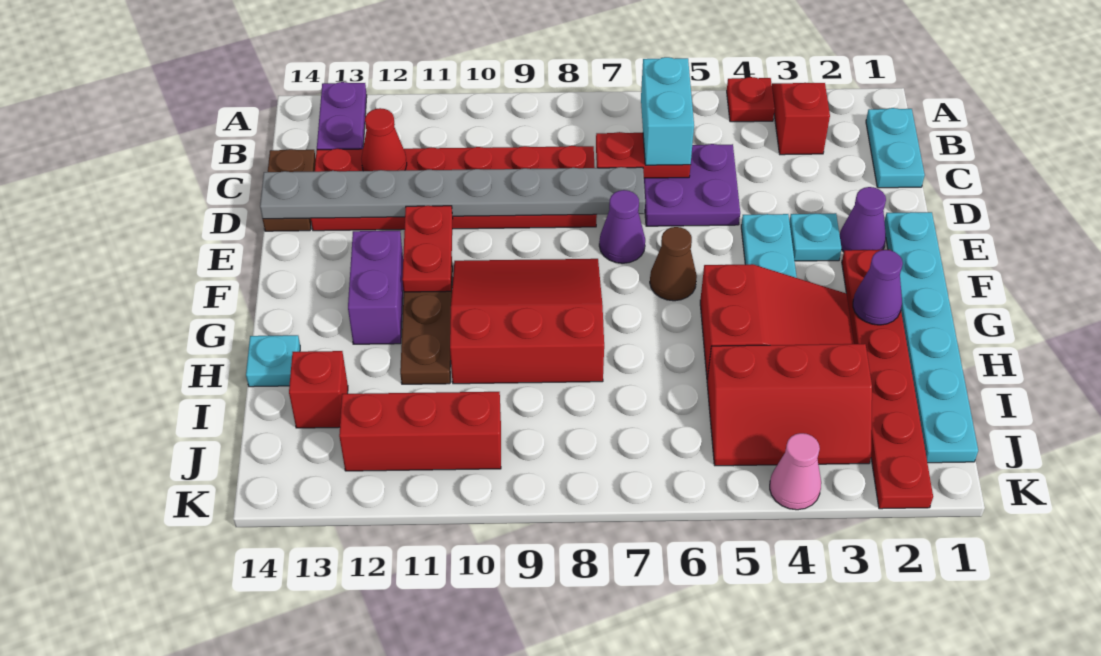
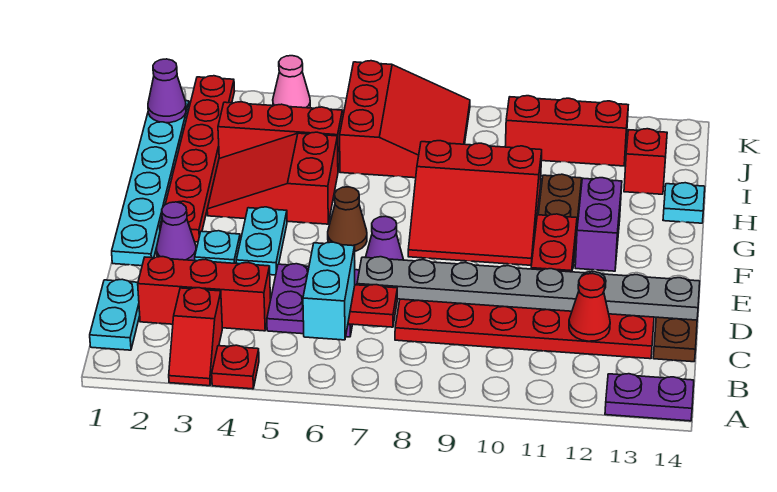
purple plate A13:B13 level 1 -> purple plate A13:A14 level 1
none -> red brick C2:C4 level 1
purple cone G2 level 2 -> purple cone J1 level 2
none -> red slope I6:K8 level 1 top 6

